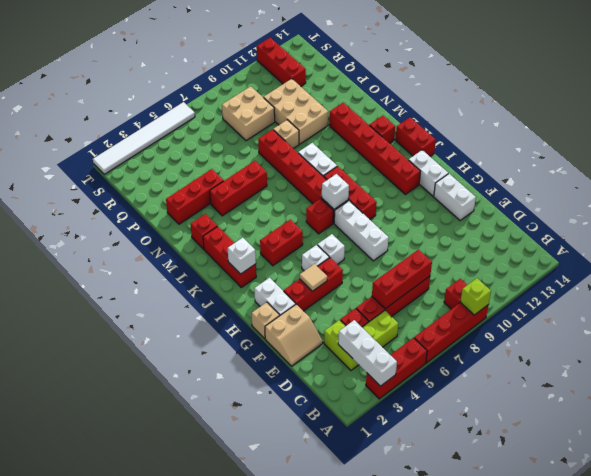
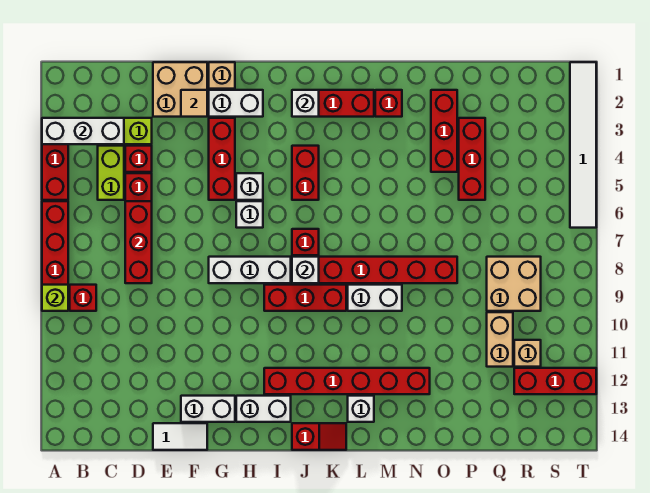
tan slope E1:F2 level 1 top F -> tan brick E1:F2 level 1
none -> white tile E14:F14 level 1
tan tile G4 level 2 -> tan tile F2 level 2
red brick J14:K14 level 1 -> red slope J14:K14 level 1 top J
red brick L13 level 1 -> white brick L13 level 1
red brick N4:N6 level 1 -> red brick P3:P5 level 1
tan brick O9 level 1 -> tan brick R11 level 1
tan brick O10:Q11 level 1 -> tan brick Q10:Q11 level 1

